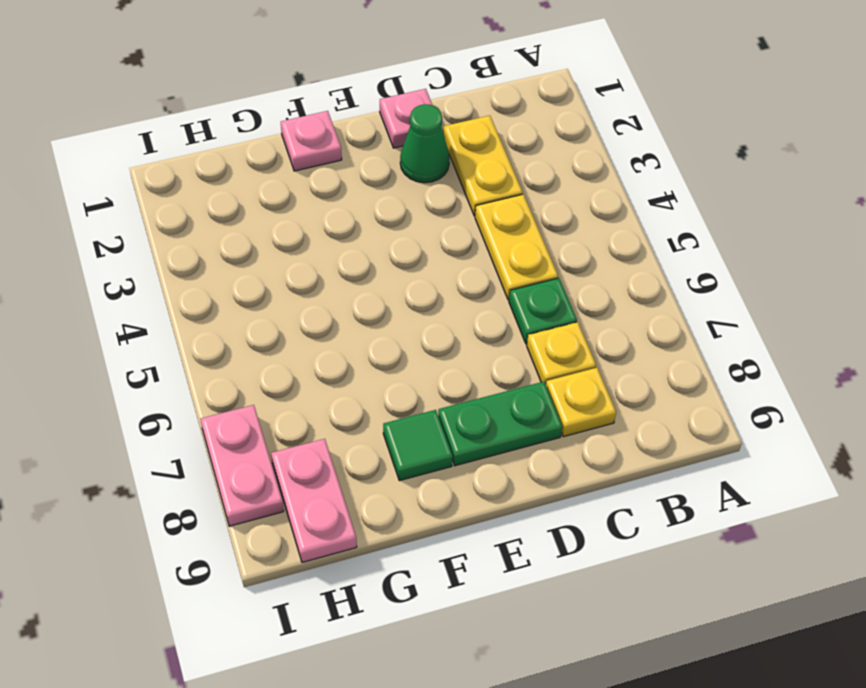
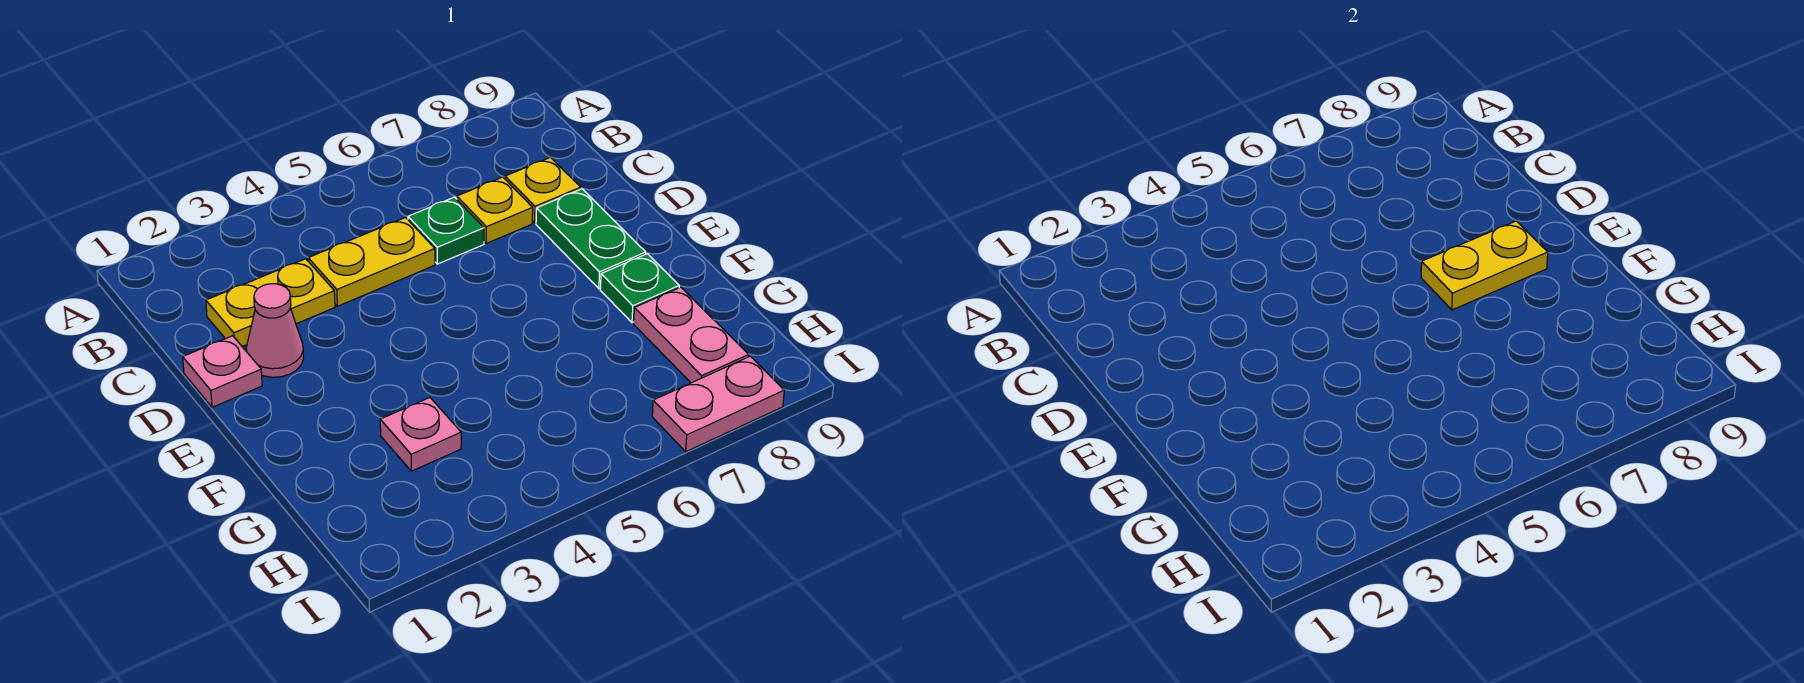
green cone D2 level 1 -> pink cone D2 level 1
none -> yellow plate E7:E8 level 2
pink plate F1 level 1 -> pink plate G3 level 1
green tile F8 level 1 -> green plate F8 level 1
pink plate H8:H9 level 1 -> pink plate G8:H8 level 1

